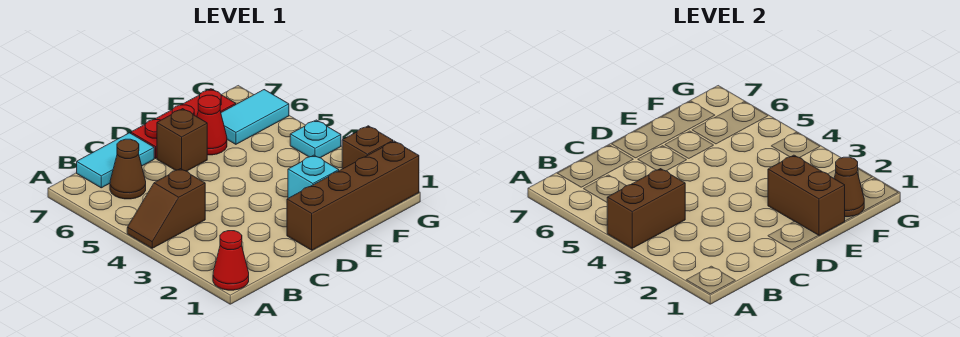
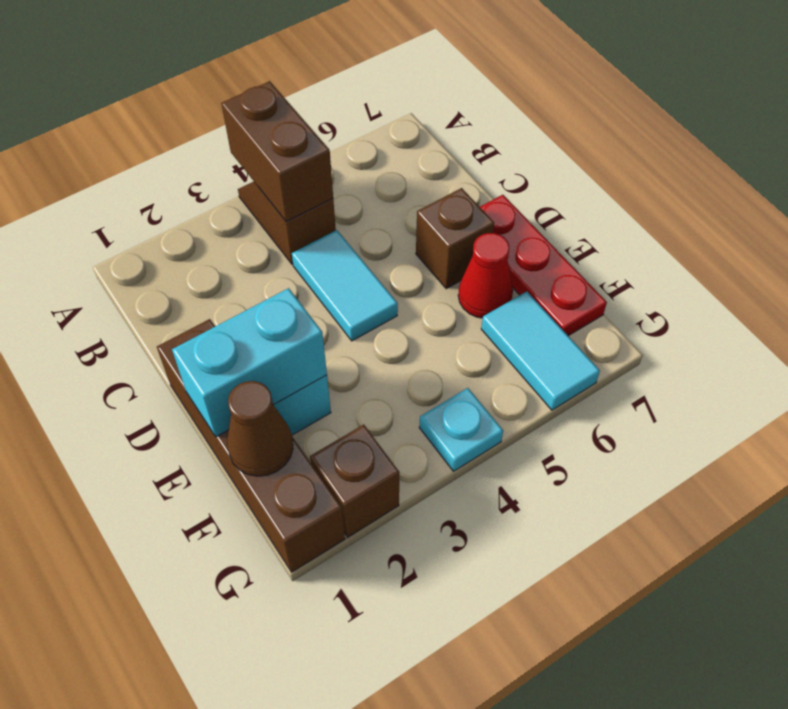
red cone A1 level 1 -> none
brown cone B6 level 1 -> none
cyan tile B7:C7 level 1 -> cyan tile C4:D4 level 1
brown brick E1:E2 level 2 -> cyan brick E1:E2 level 2

